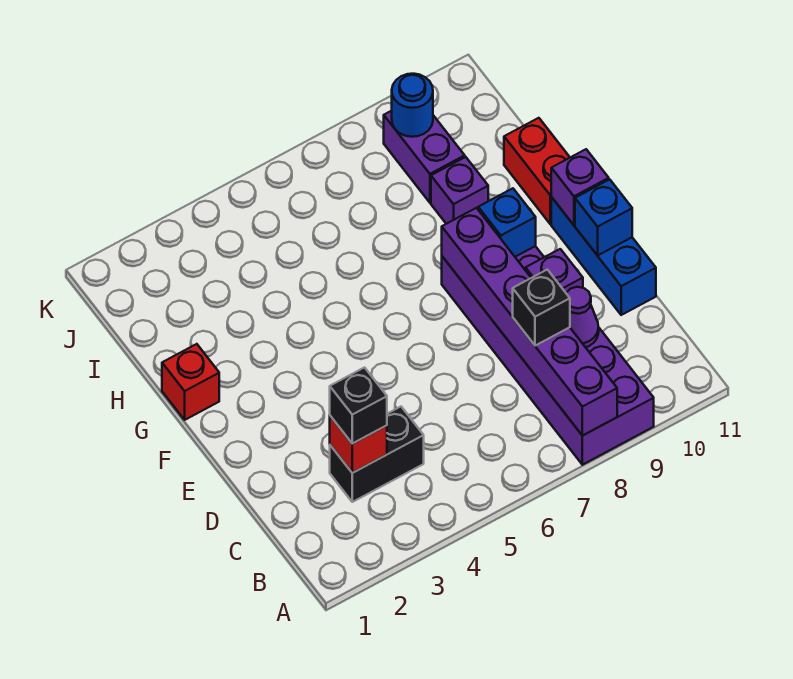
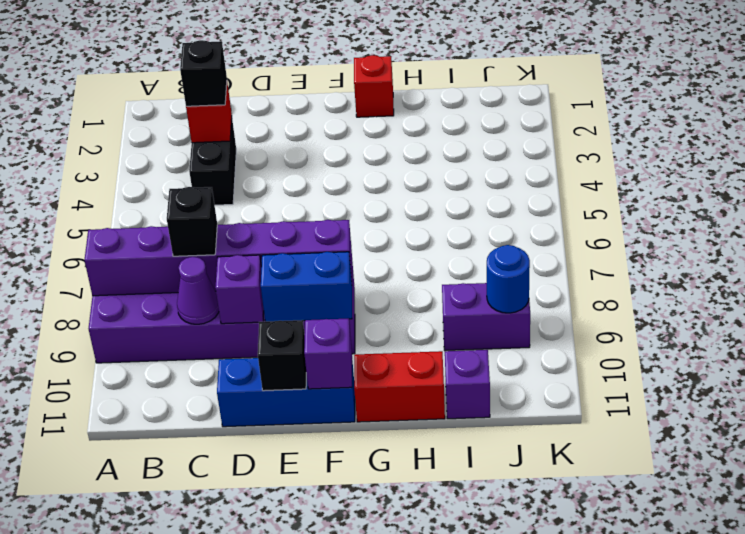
blue brick E11 level 2 -> black brick E11 level 2
blue brick F9 level 2 -> blue brick E9:F9 level 2
purple brick H9 level 1 -> purple brick I11 level 1

